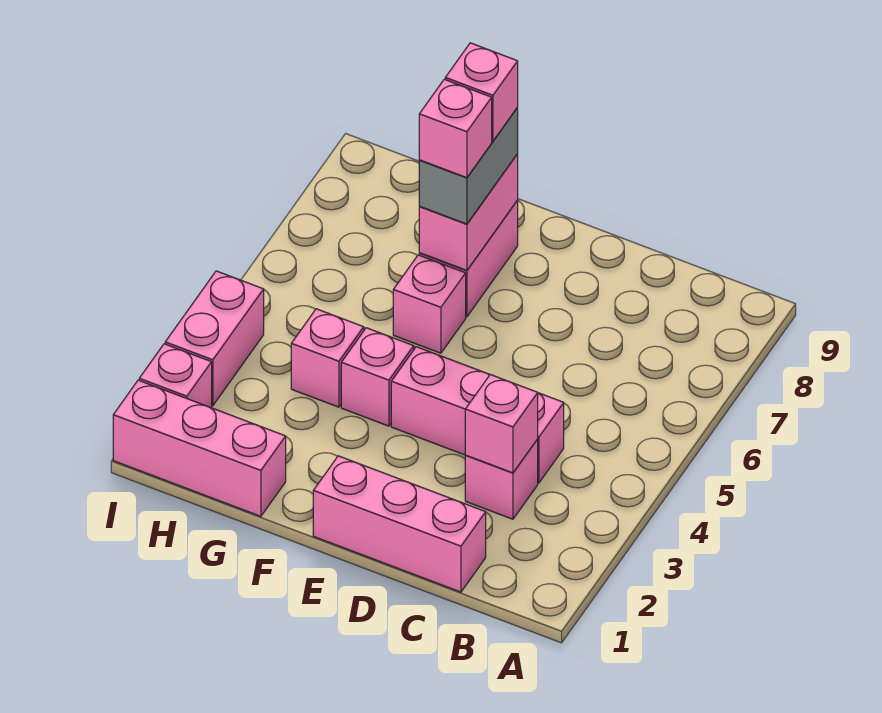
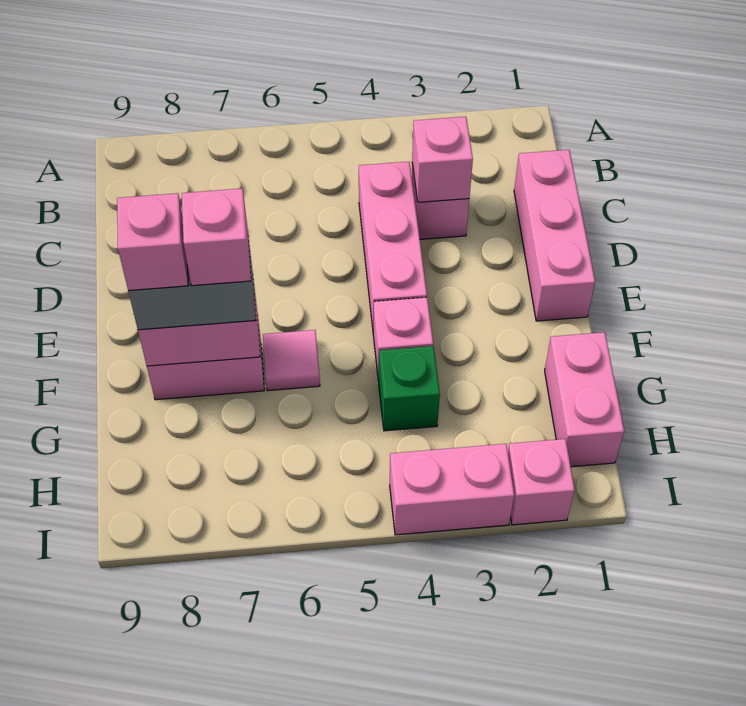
pink brick F6 level 1 -> pink tile F6 level 1
pink brick G1:I1 level 1 -> pink brick G1:H1 level 1
pink brick G4 level 1 -> green brick G4 level 1

